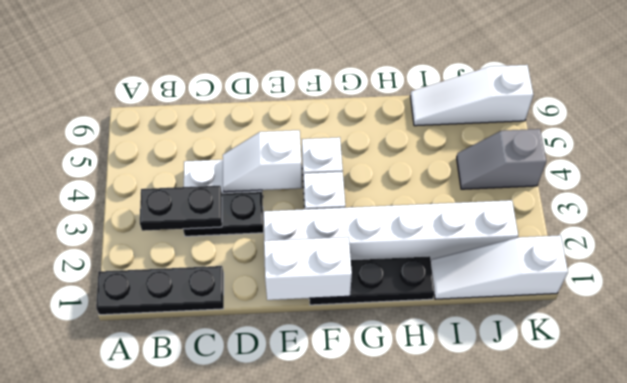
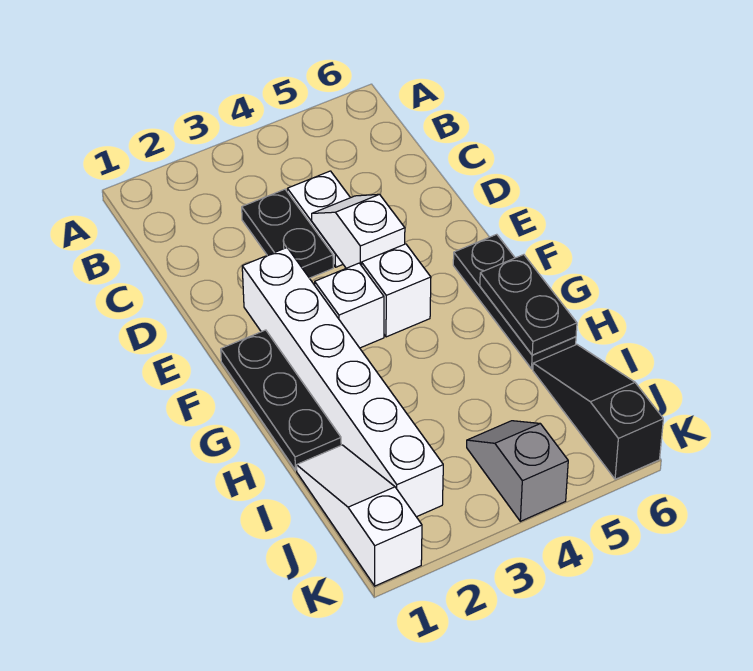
black plate A1:C1 level 1 -> black plate F6:H6 level 1
black plate B3:C3 level 2 -> black plate G6:H6 level 2
white brick E1:F1 level 2 -> none
white slope I6:K6 level 1 top K -> black slope I6:K6 level 1 top K

